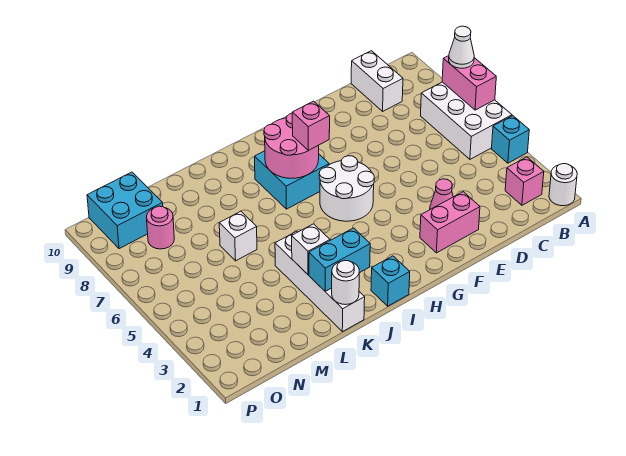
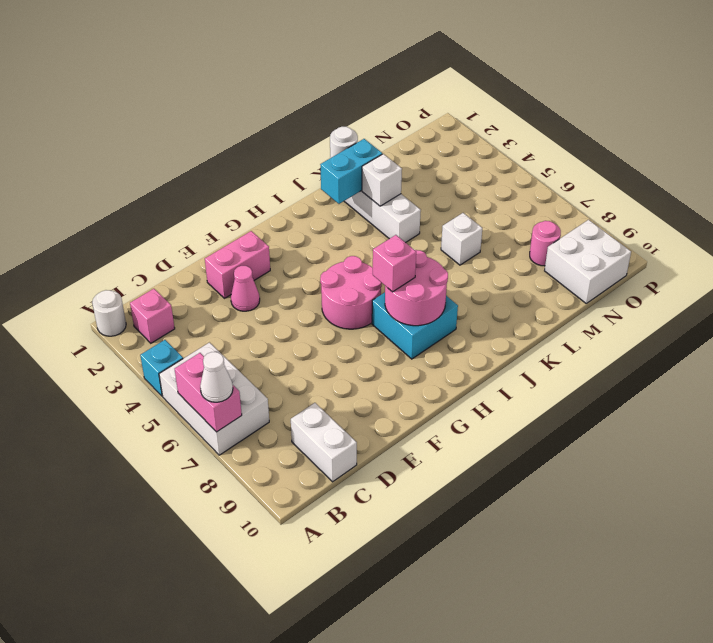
white round brick G5:H6 level 1 -> pink round brick G5:H6 level 1
cyan brick I1 level 1 -> none
cyan brick N9:O10 level 1 -> white brick N9:O10 level 1

